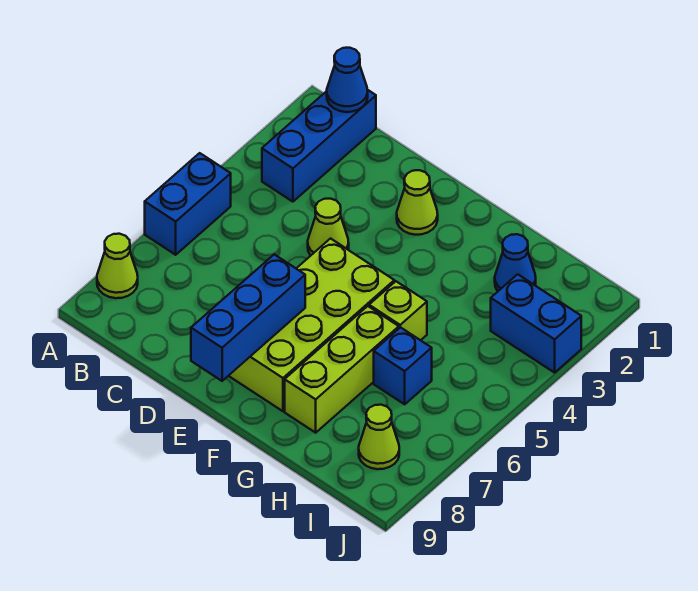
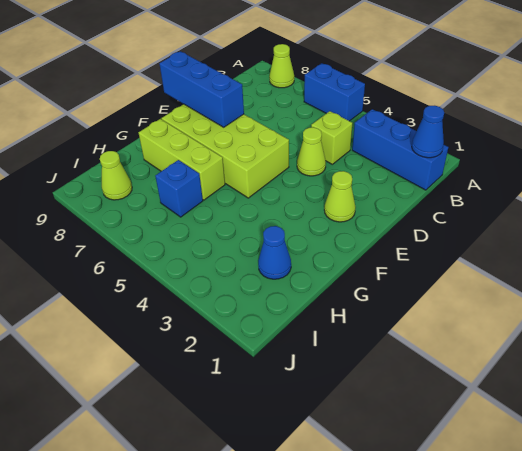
lime brick G5 level 1 -> lime brick C4 level 1
blue brick I3:J3 level 1 -> none

